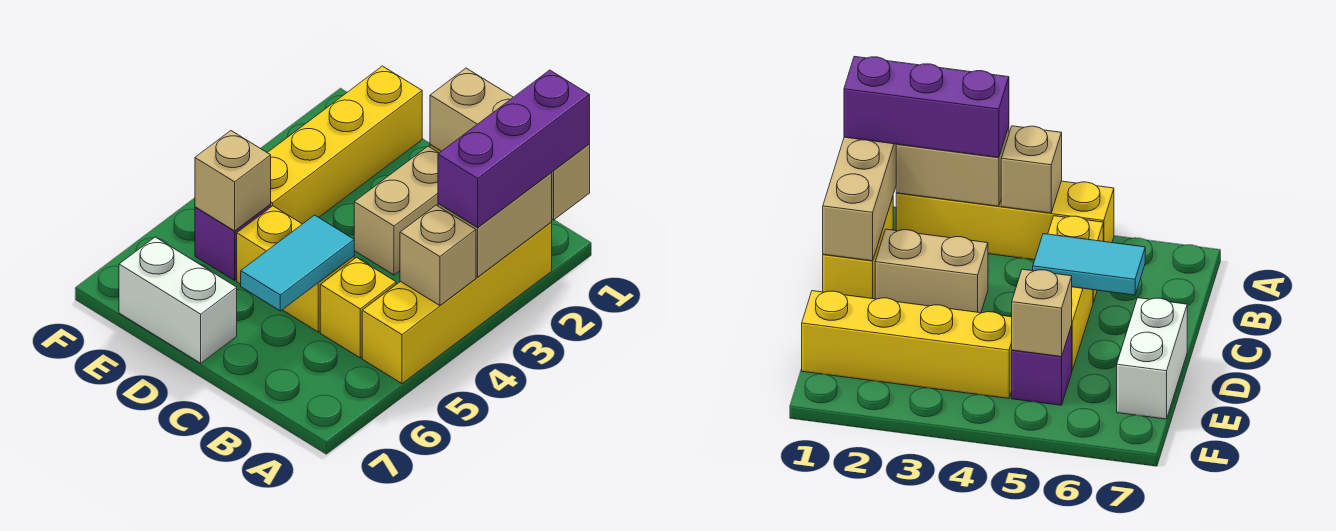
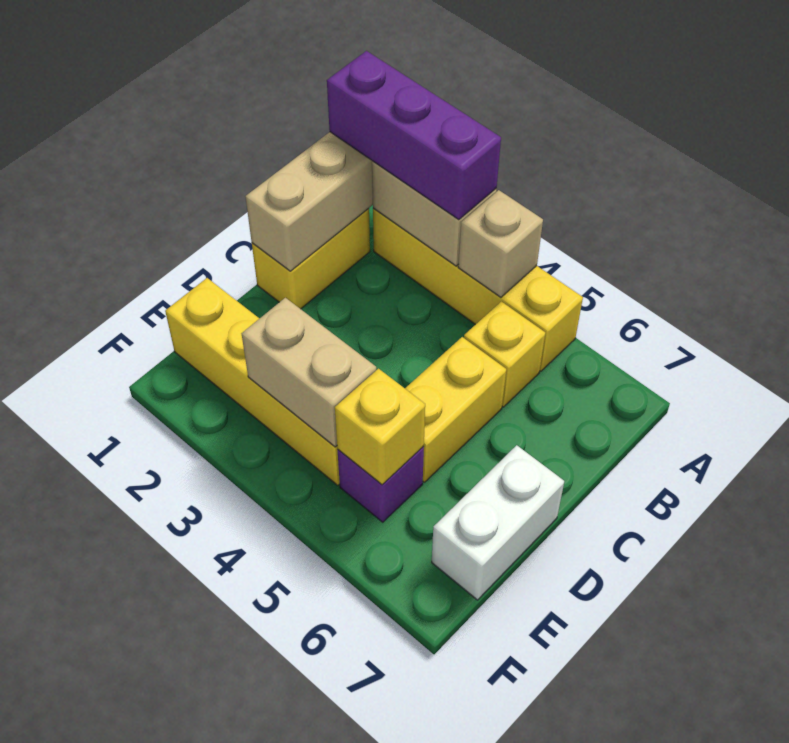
tan brick C2:C3 level 1 -> tan brick E3:E4 level 2
cyan tile C5:C6 level 2 -> none
tan brick E5 level 2 -> yellow brick E5 level 2

